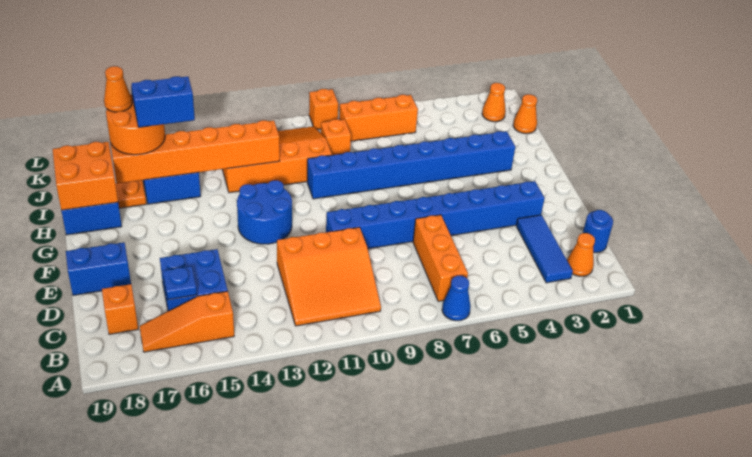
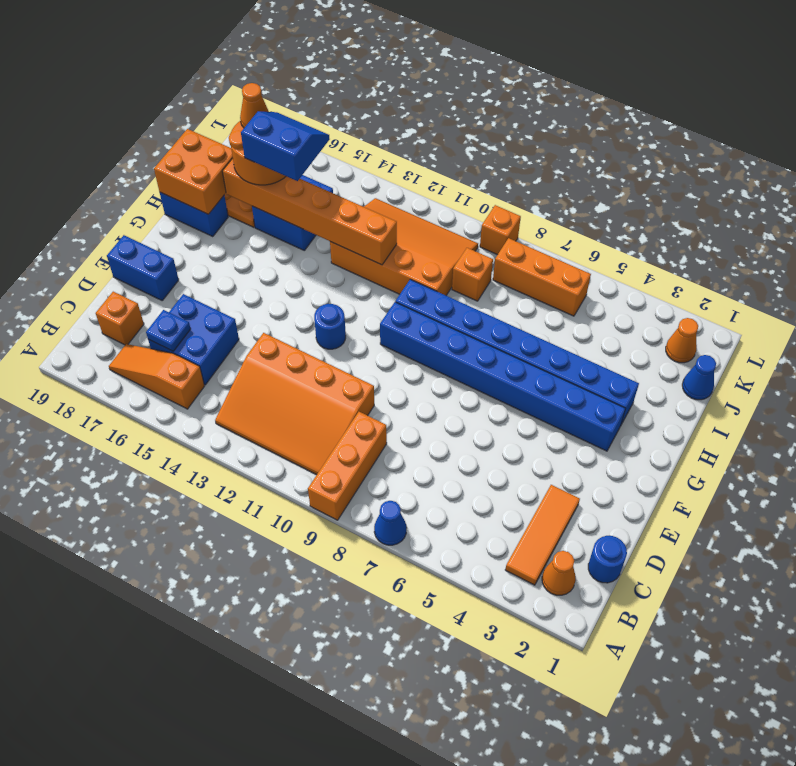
blue tile B3:D3 level 1 -> orange tile B3:D3 level 1
orange brick B7:D7 level 1 -> orange brick A9:C9 level 1
orange slope B10:D12 level 1 top D -> orange slope B10:D13 level 1 top D
blue brick E3:E10 level 1 -> blue brick G3:G10 level 1
blue round brick F12:G13 level 1 -> blue round brick F12 level 1
orange cone J1 level 1 -> blue cone J1 level 1

